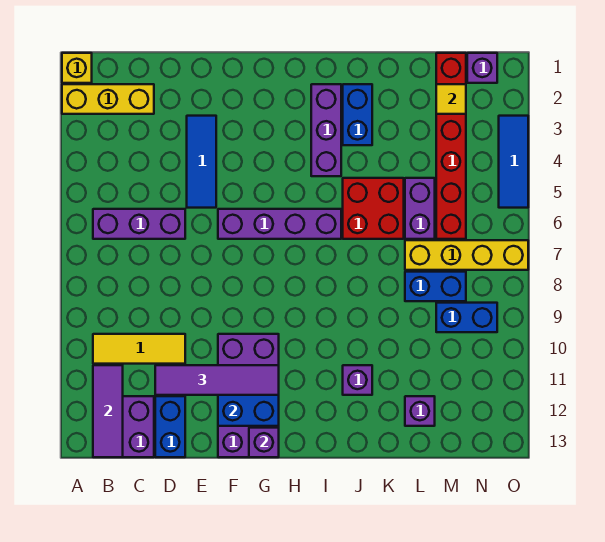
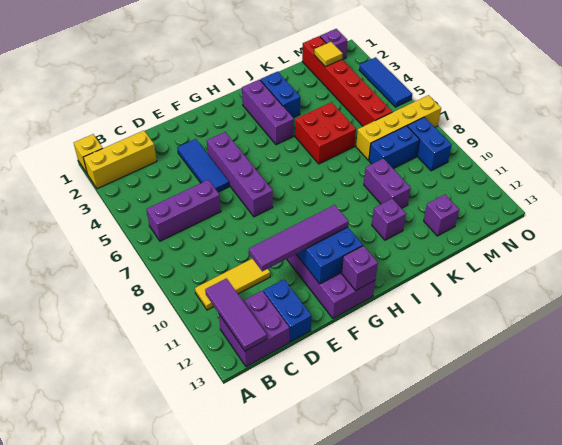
purple brick F6:I6 level 1 -> purple brick F4:F7 level 1
purple brick L5:L6 level 1 -> purple brick K9:K10 level 1
blue brick M9:N9 level 1 -> blue brick N8:N9 level 1

